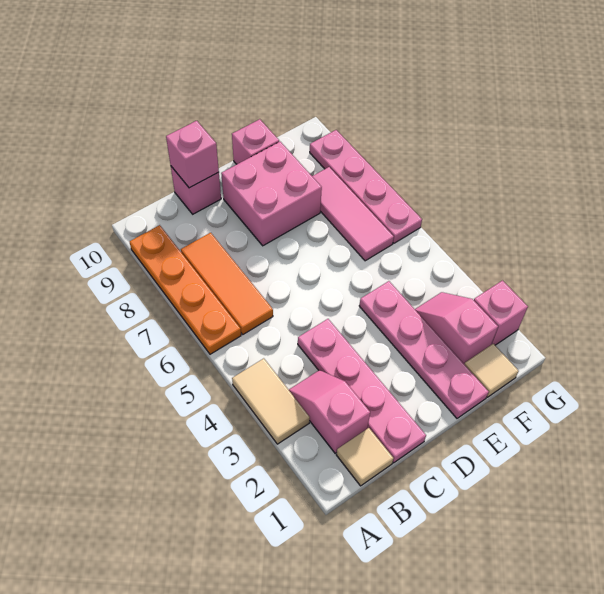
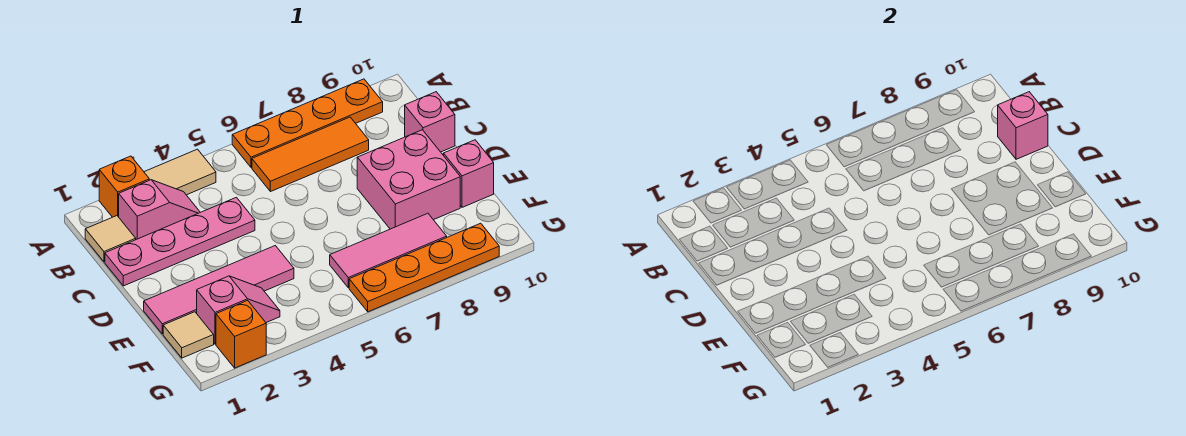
none -> orange brick A2 level 1
pink plate E1:E4 level 1 -> pink tile E1:E4 level 1
pink brick G2 level 1 -> orange brick G2 level 1
pink plate G6:G9 level 1 -> orange plate G6:G9 level 1

